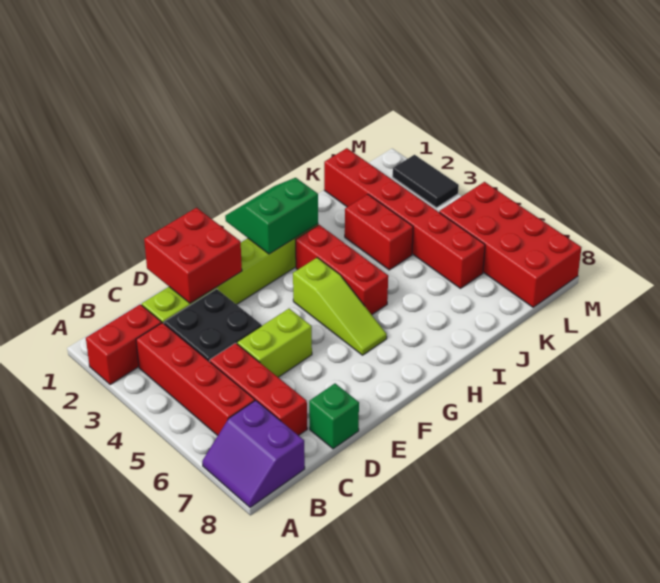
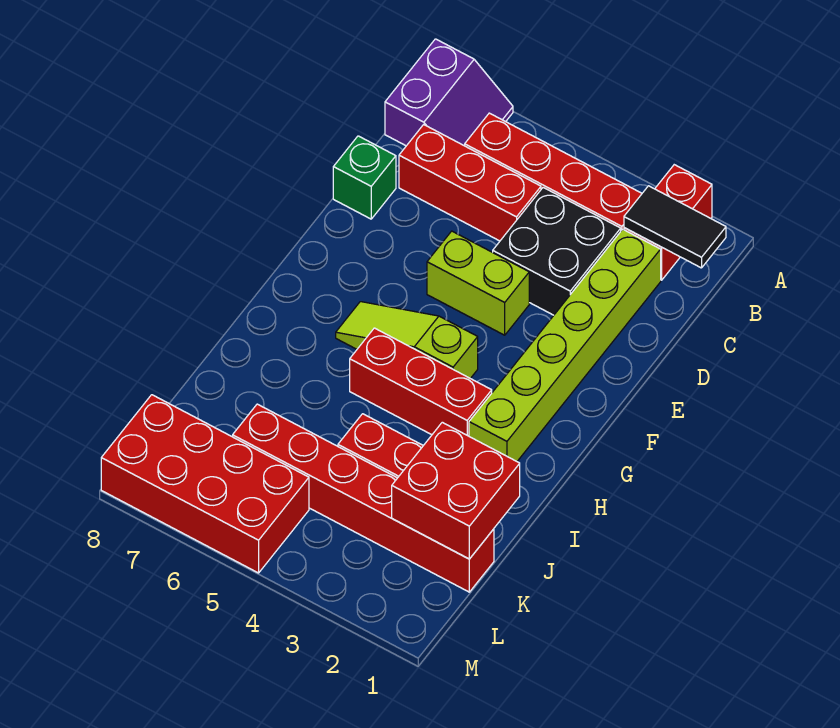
purple slope A7:B8 level 1 top B -> purple slope A7:B8 level 1 top 8
red brick D1:E2 level 2 -> red brick J1:K2 level 2
lime brick D5:E5 level 1 -> lime brick E4:E5 level 1
green slope G1:H2 level 2 top 2 -> none
black tile M2:M3 level 1 -> black tile B1:B2 level 2

